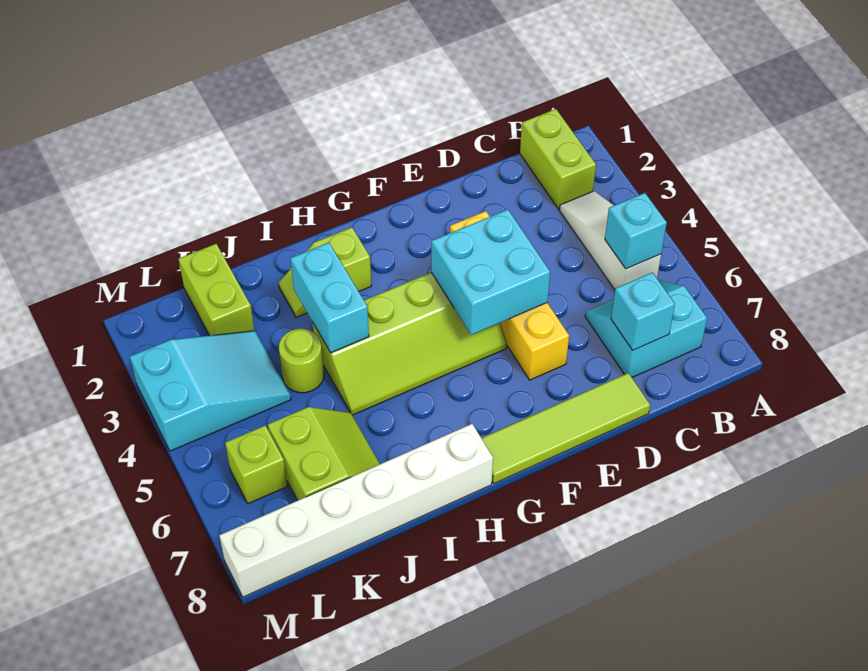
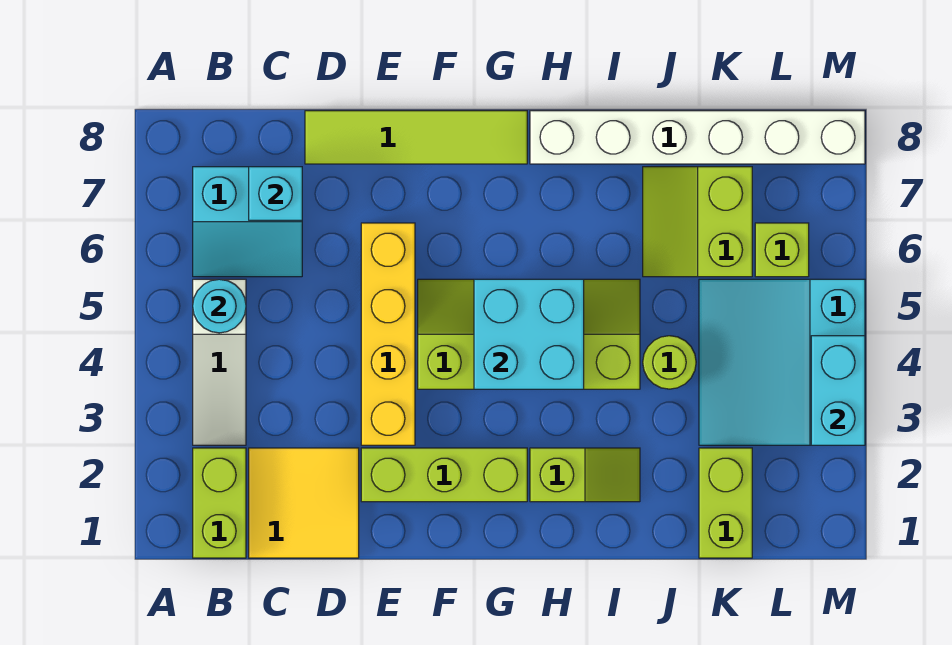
cyan brick B5 level 2 -> cyan round brick B5 level 2
none -> yellow tile C1:D2 level 1
none -> lime brick E2:G2 level 1
cyan brick E4:F5 level 2 -> cyan brick G4:H5 level 2
cyan brick I3:I4 level 2 -> cyan brick M3:M4 level 2
cyan slope K3:M4 level 1 top M -> cyan slope K3:M5 level 1 top M

